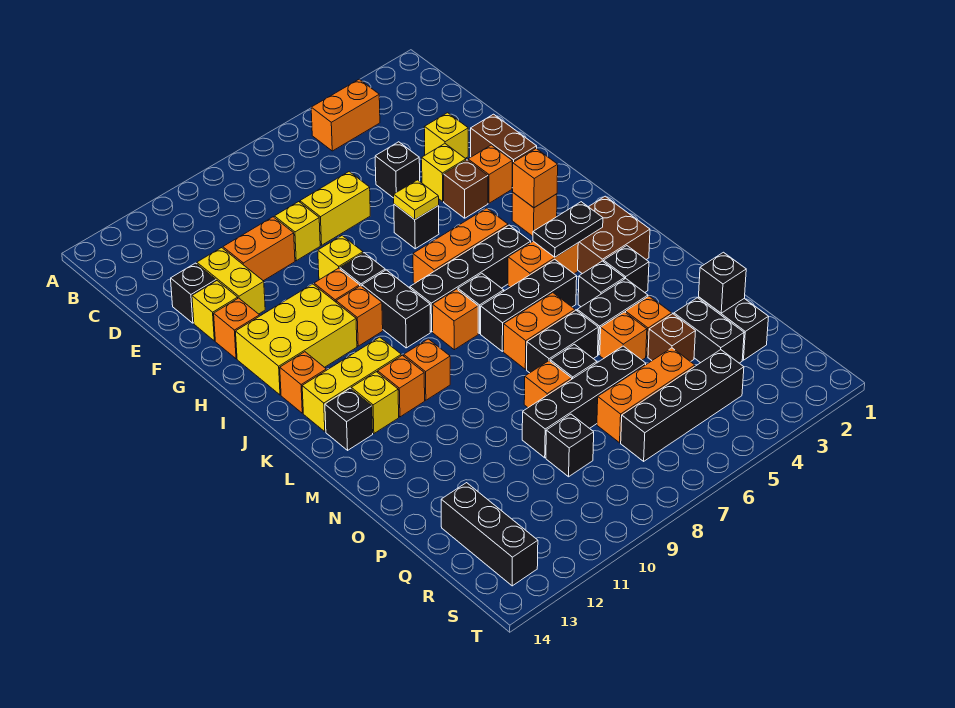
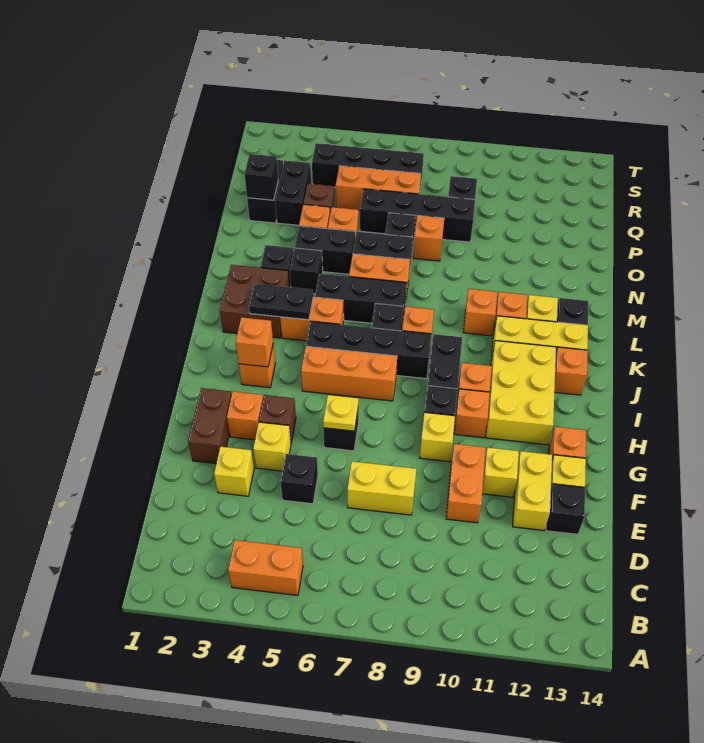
yellow brick E9 level 1 -> yellow brick F11 level 1
orange brick E10:E11 level 1 -> orange brick E10:F10 level 1
yellow brick H11:I13 level 1 -> yellow brick H11:J12 level 1
black brick Q13:S13 level 1 -> none

